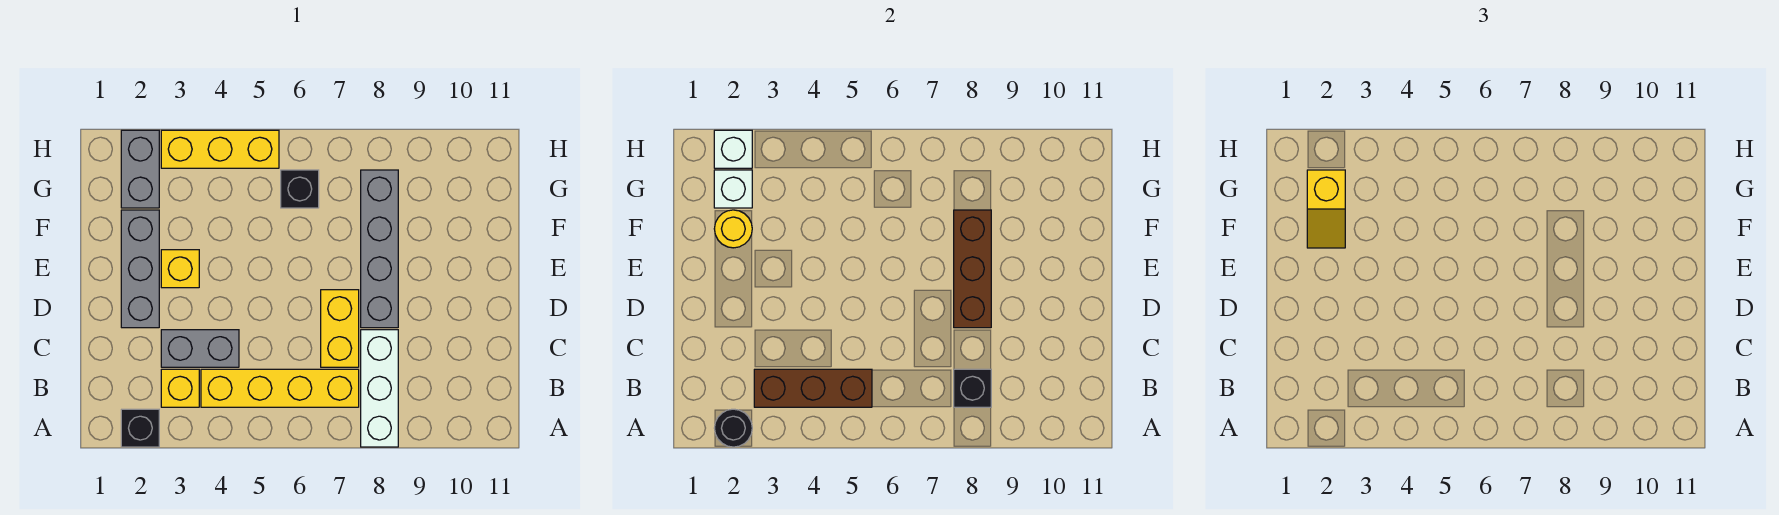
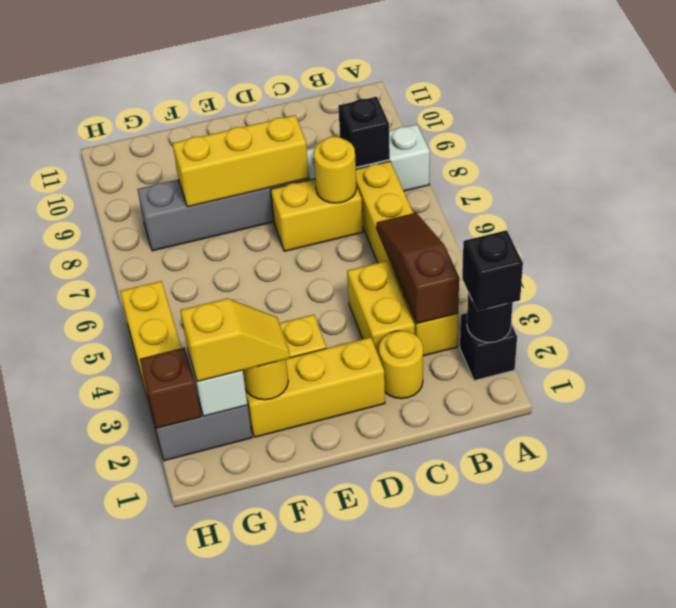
brown brick B3:B5 level 2 -> brown slope B3:B5 level 2 top 3
none -> yellow round brick C2 level 1
grey brick C3:C4 level 1 -> yellow brick C3:C4 level 1
none -> yellow round brick C7 level 2
grey brick D2:F2 level 1 -> yellow brick D2:F2 level 1
brown brick D8:F8 level 2 -> yellow brick D8:F8 level 2
black brick G6 level 1 -> black brick A2 level 3
white brick H2 level 2 -> brown brick H2 level 2

